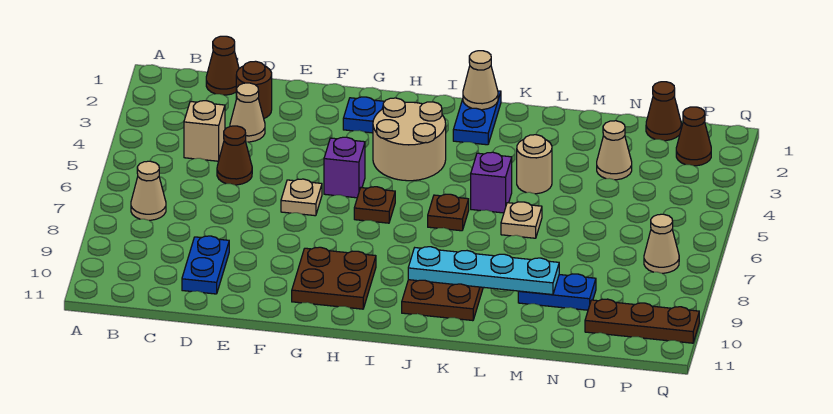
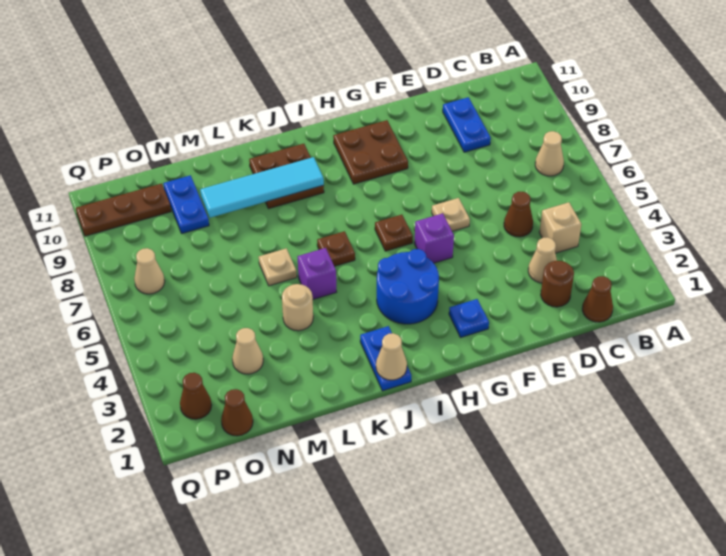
tan round brick H3:I4 level 1 -> blue round brick H3:I4 level 1
cyan plate J9:M9 level 2 -> cyan tile J9:M9 level 2
blue plate M9:N9 level 1 -> blue plate N9:N10 level 1

